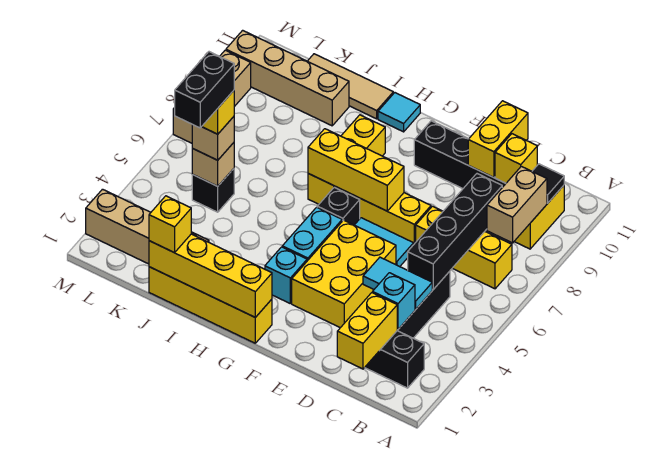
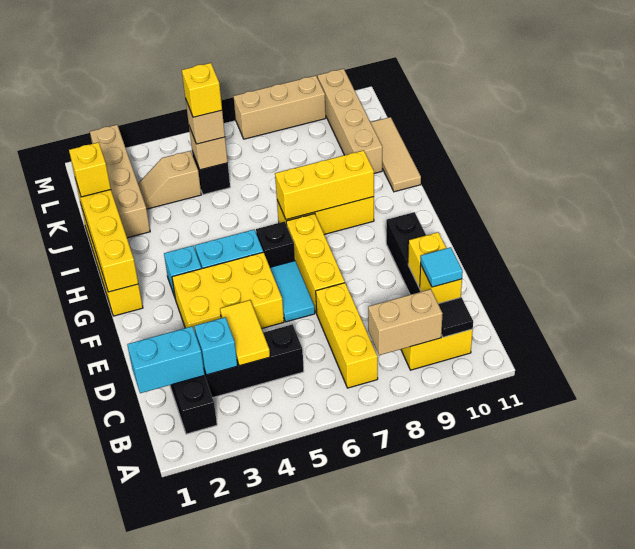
yellow brick C1:C2 level 2 -> cyan brick C1:C2 level 2
cyan tile C4:D4 level 2 -> yellow tile C4:D4 level 2
black brick C5:C8 level 2 -> none
yellow brick D10:D11 level 2 -> yellow brick D10 level 2
yellow brick F7:H7 level 2 -> yellow brick H7:H9 level 2
cyan tile H11 level 1 -> cyan tile C10 level 3
none -> tan slope K3:K4 level 1 top 4
black brick K4:K5 level 5 -> none

